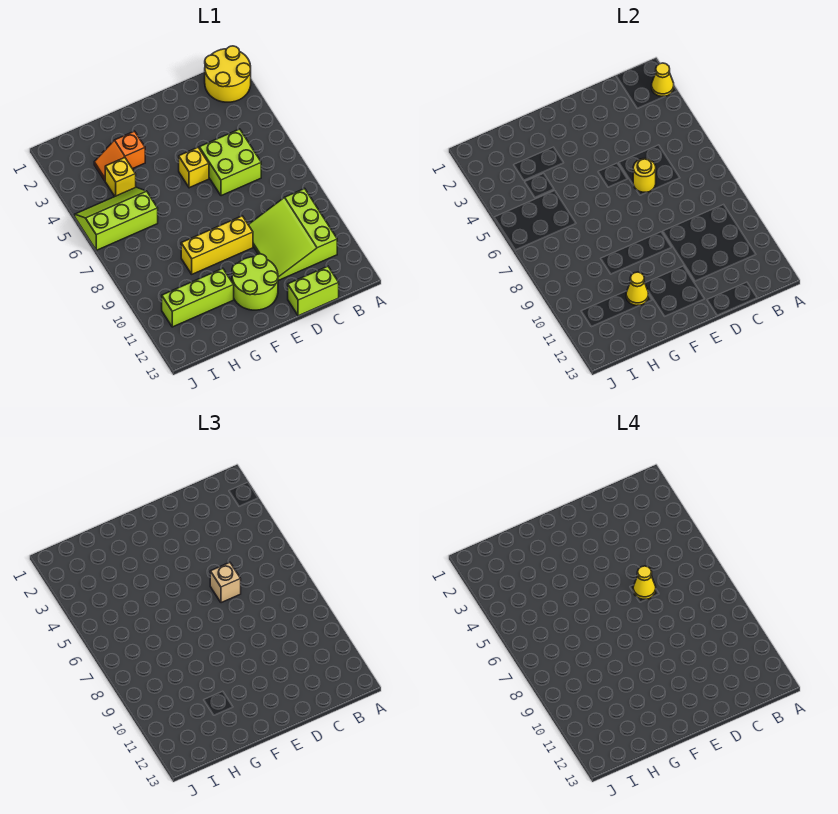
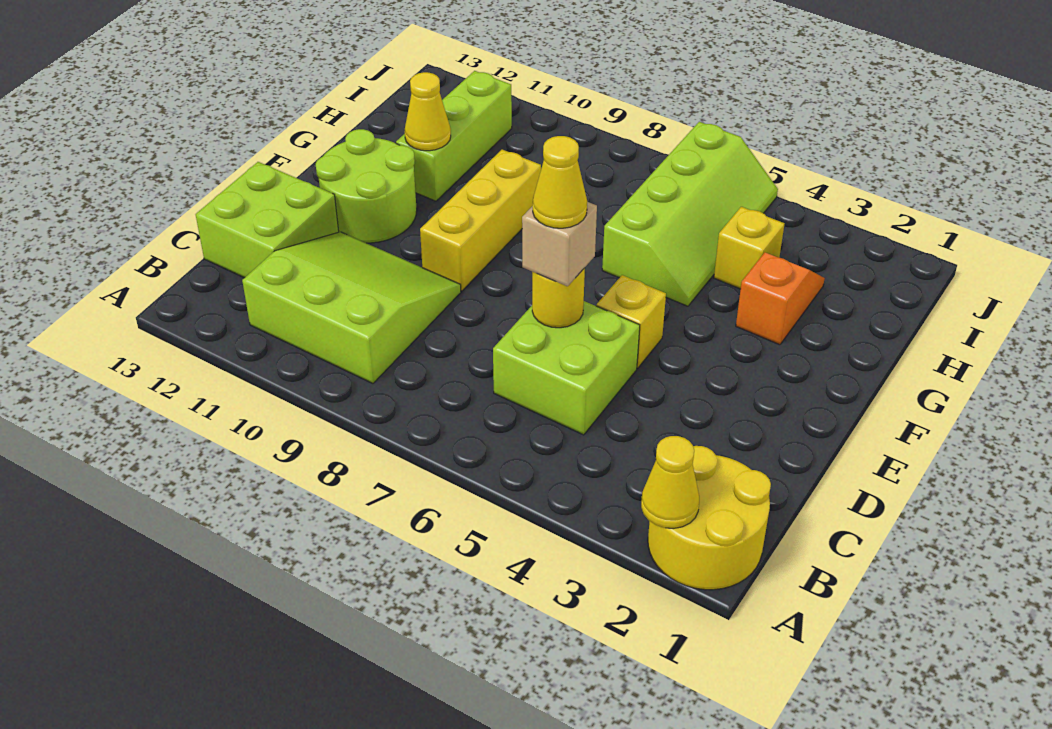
lime brick C13:D13 level 1 -> lime brick C12:D13 level 1
lime slope H5:J6 level 1 top 6 -> lime slope G5:J6 level 1 top 6

